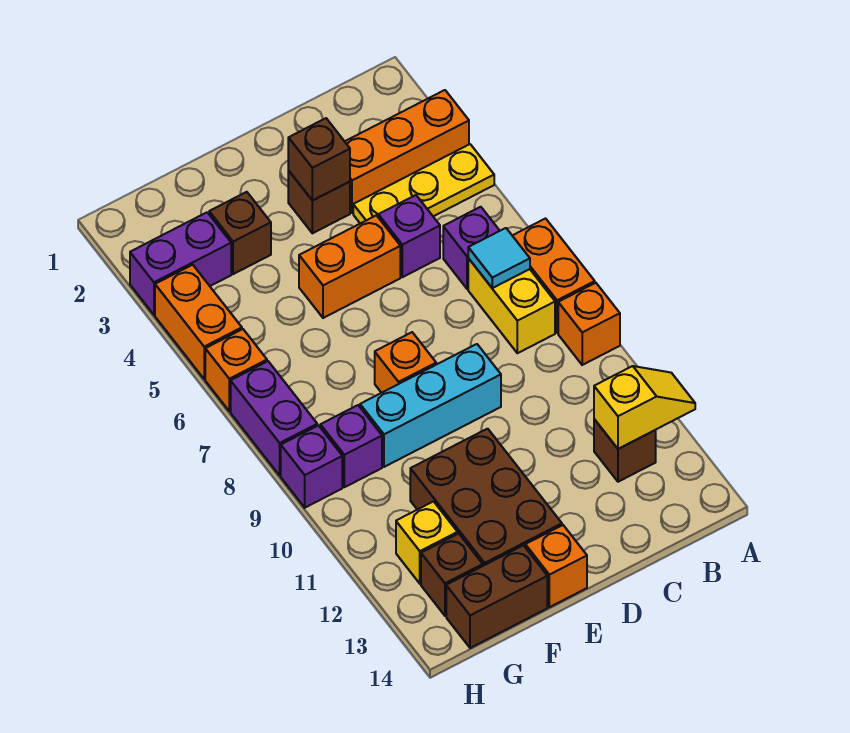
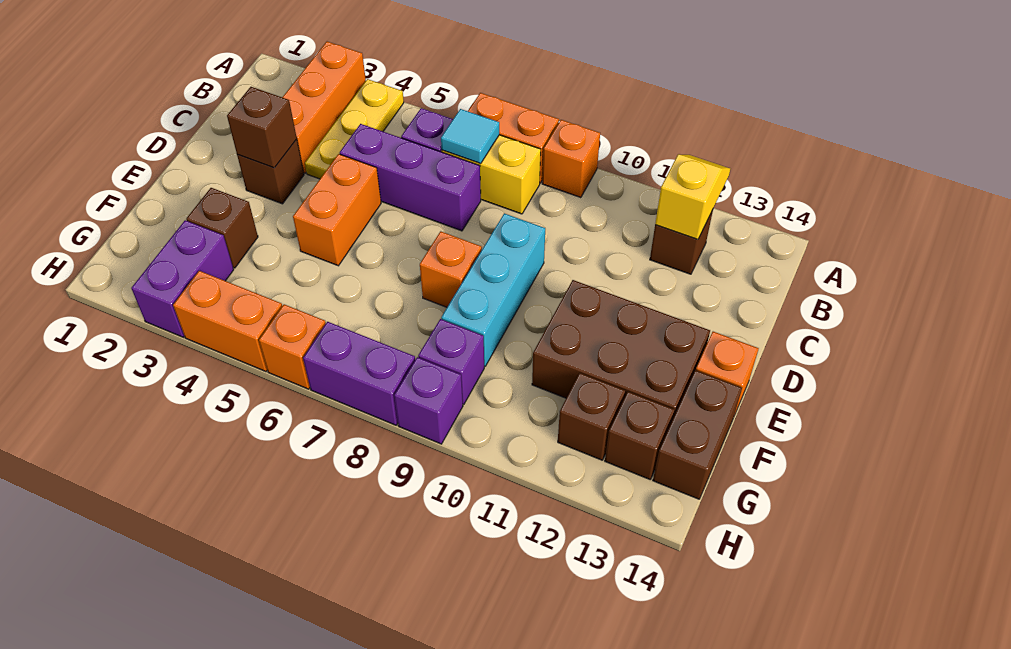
purple brick C5 level 1 -> purple brick C5:C7 level 1
yellow brick G12 level 1 -> brown brick G12 level 1

